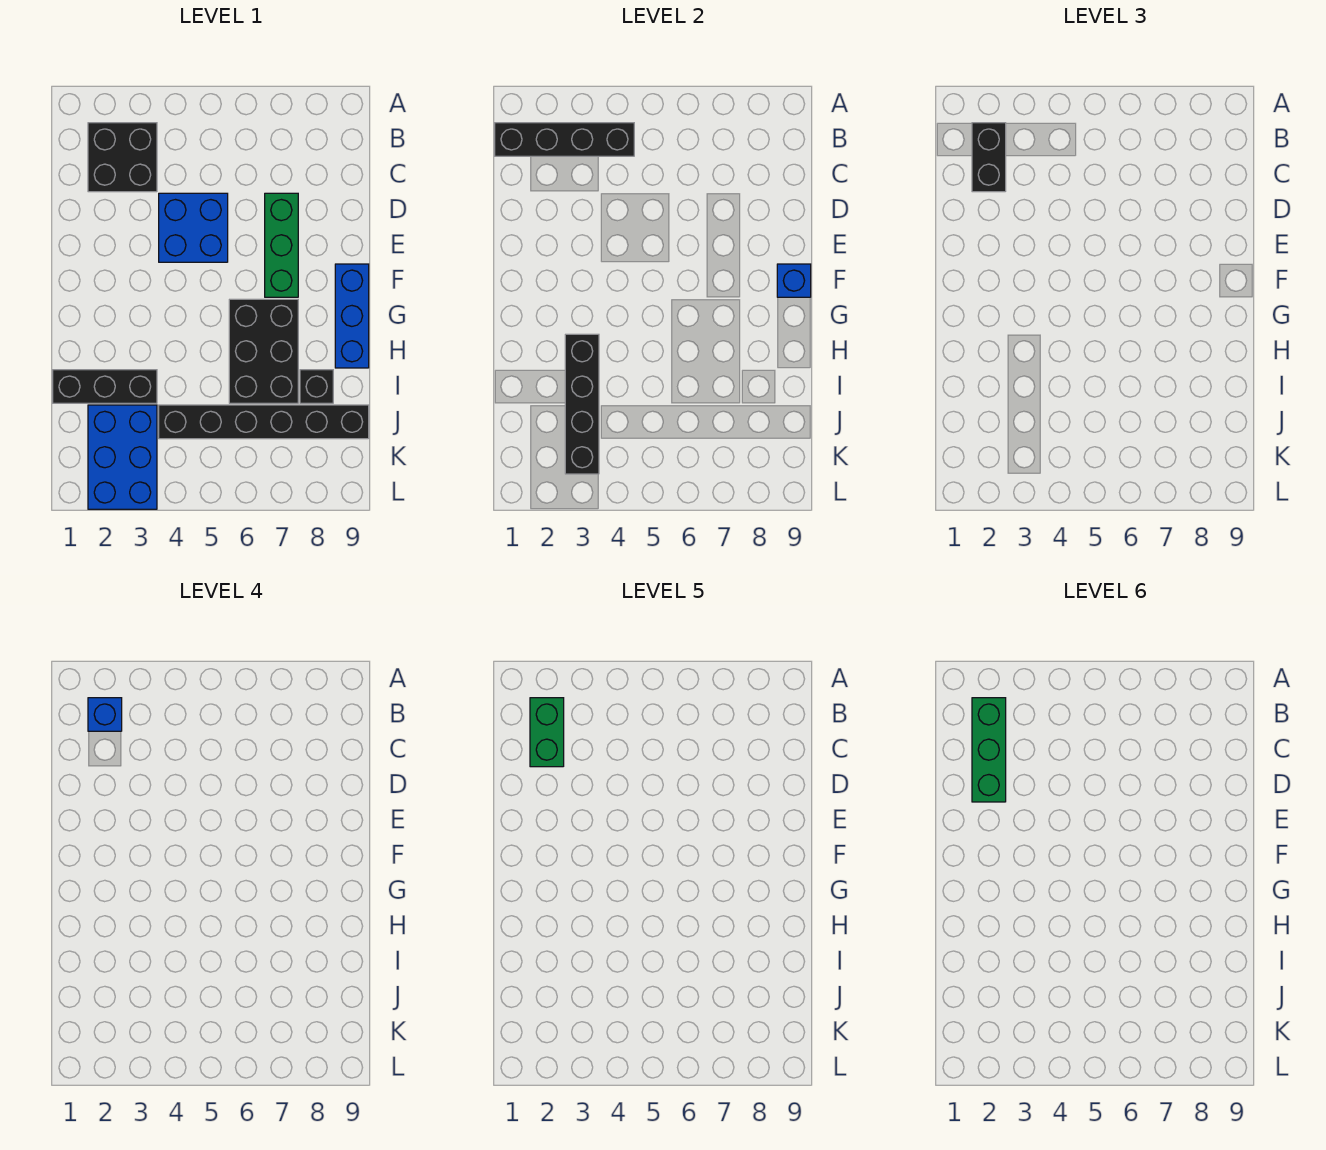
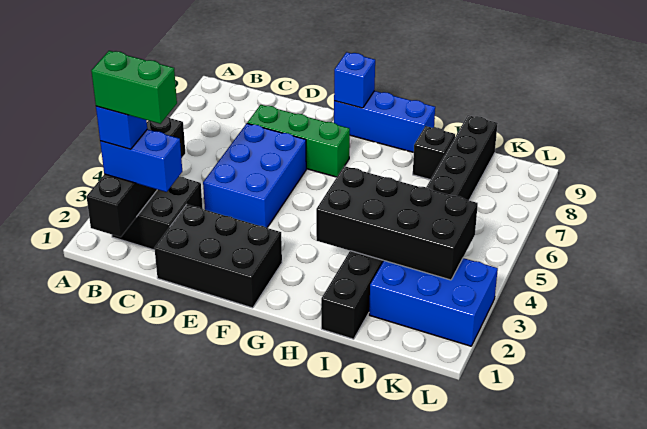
black brick B2:C2 level 3 -> blue brick B2:C2 level 3
green brick B2:D2 level 6 -> none
blue brick D4:E5 level 1 -> blue brick D4:E6 level 1
black brick G6:I7 level 1 -> black brick D1:F2 level 1
black brick H3:K3 level 2 -> black brick H3:K4 level 2

